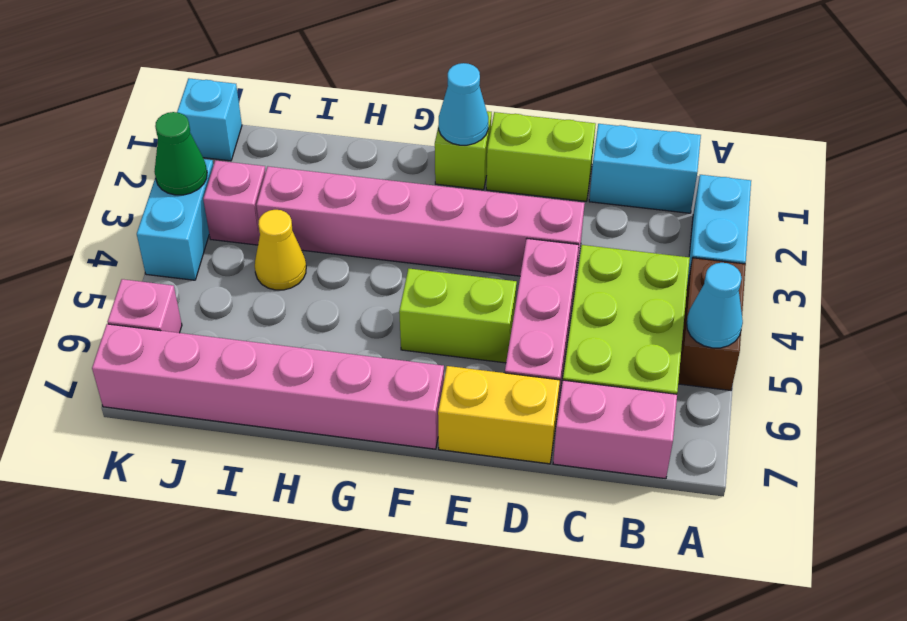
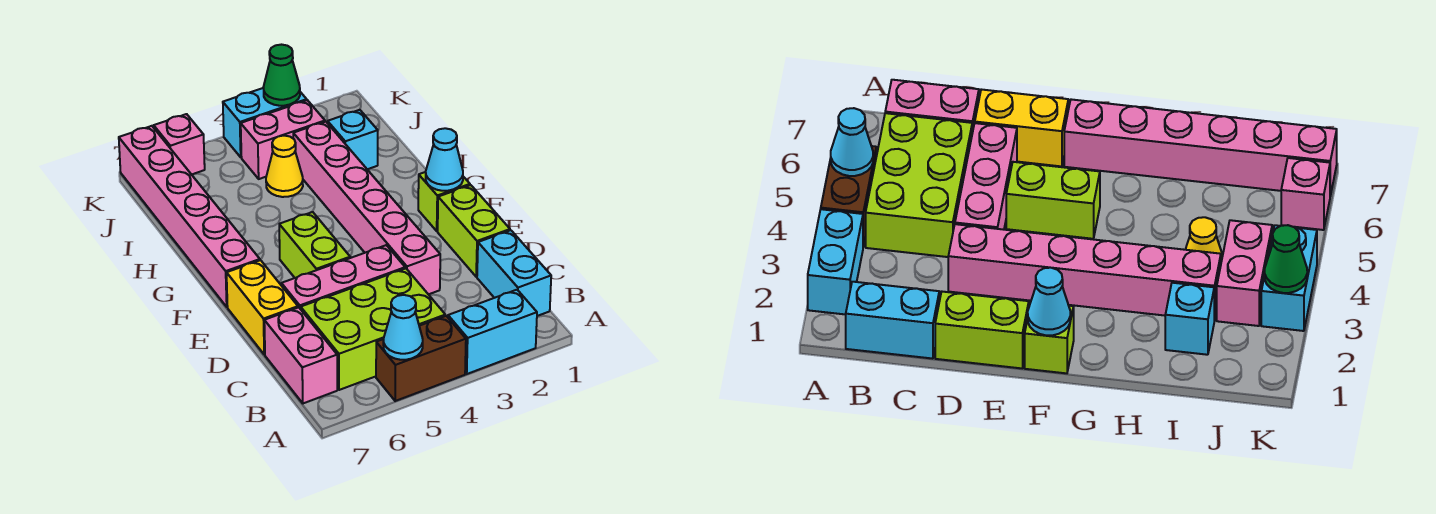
pink brick J3 level 1 -> pink brick J3:J4 level 1
cyan brick K1 level 1 -> cyan brick I2 level 1

